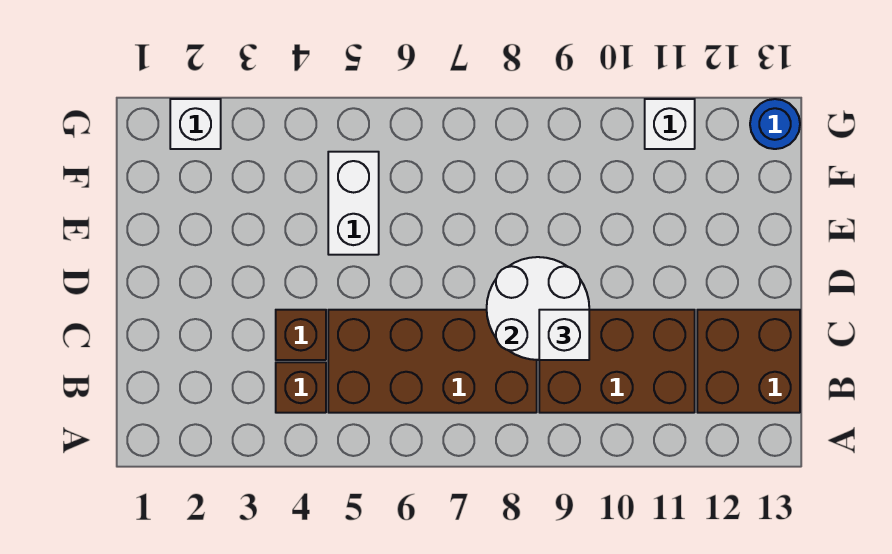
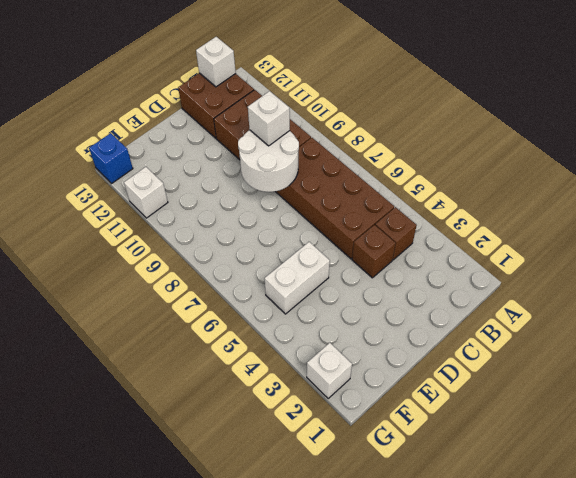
none -> white brick B13 level 2
blue round brick G13 level 1 -> blue brick G13 level 1

